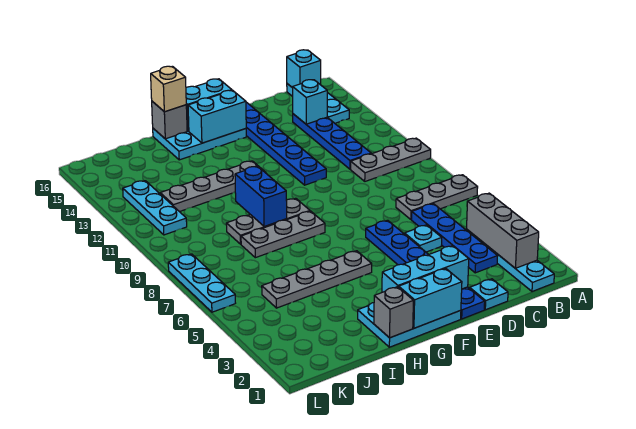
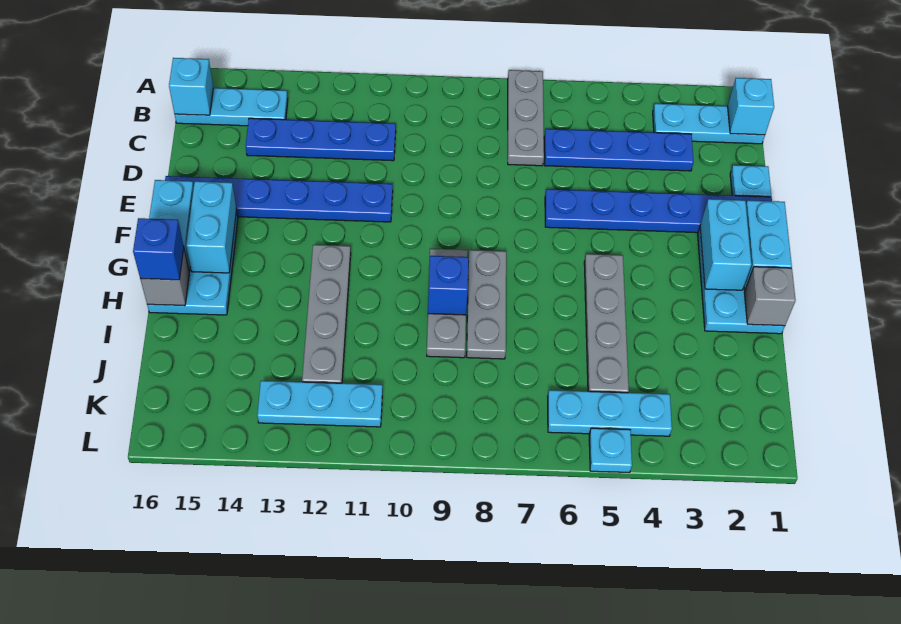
grey plate A10:C10 level 1 -> none
grey brick B2:B4 level 2 -> none
cyan brick C14 level 2 -> cyan brick B1 level 2
cyan plate D5 level 1 -> cyan plate L5 level 1
cyan brick E2:G2 level 2 -> cyan brick F2:G2 level 2
blue brick H9:H10 level 2 -> blue brick H9 level 2
tan brick H16 level 3 -> blue brick H16 level 3
cyan plate L6:L8 level 1 -> cyan plate K4:K6 level 1

